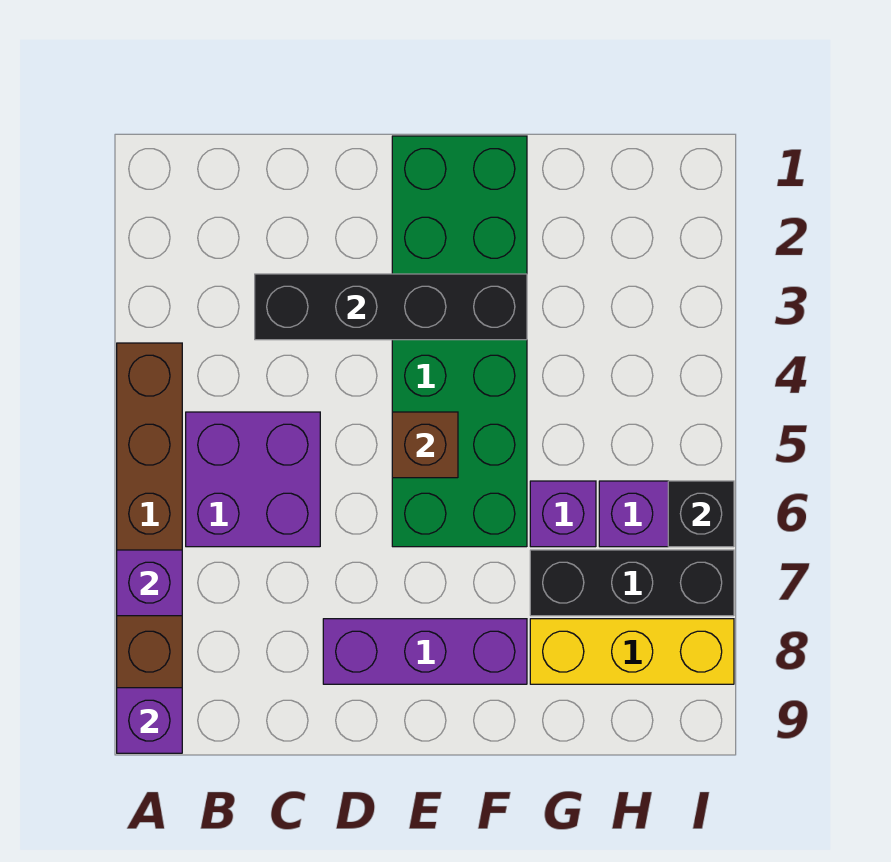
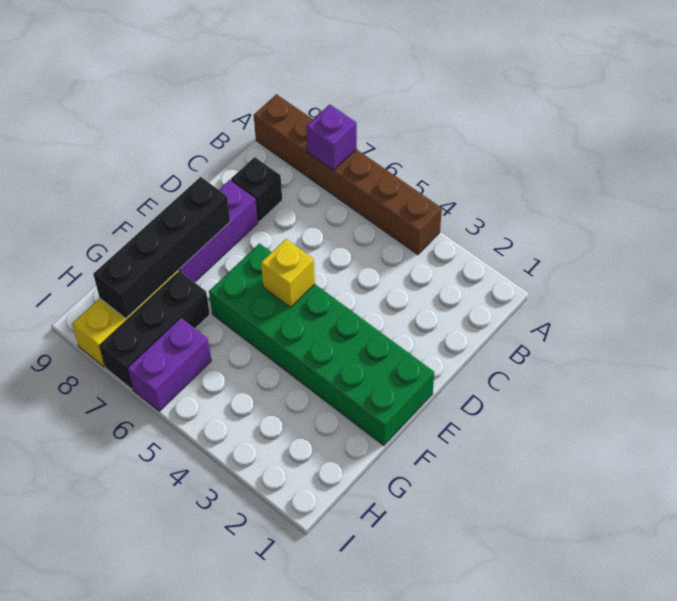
purple brick A9 level 2 -> none
purple brick B5:C6 level 1 -> none
black brick C3:F3 level 2 -> black brick E8:H8 level 2
brown brick E5 level 2 -> yellow brick E5 level 2
purple brick G6 level 1 -> none
black brick I6 level 2 -> black brick C8 level 1

